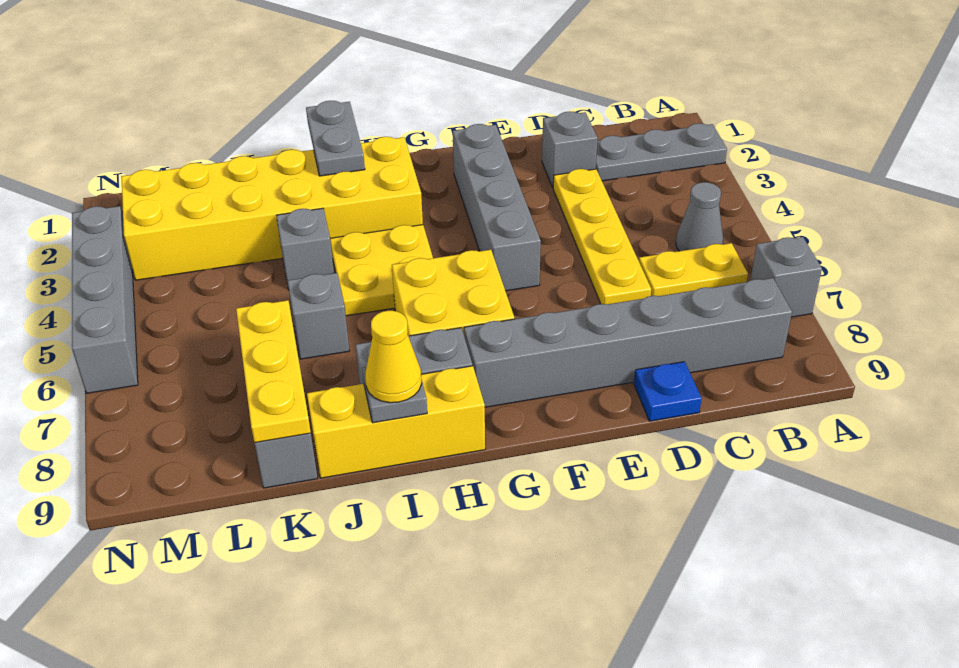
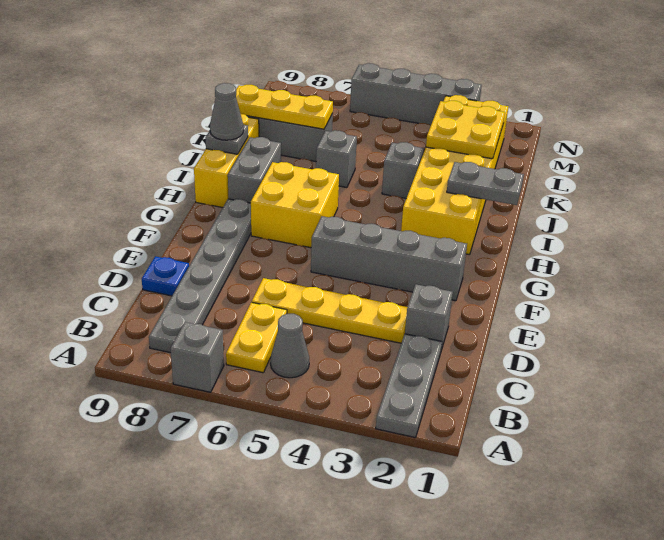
grey brick B8:G8 level 1 -> grey plate B8:G8 level 1
yellow plate H4:I5 level 1 -> yellow plate K2:L3 level 2
yellow cone I9 level 3 -> grey cone I9 level 3

